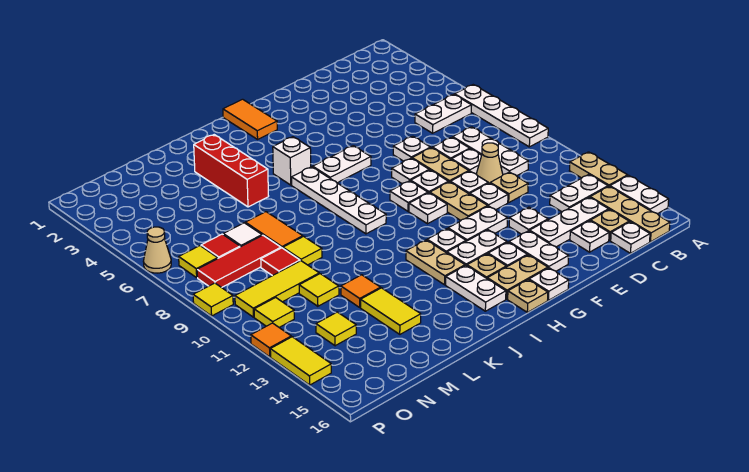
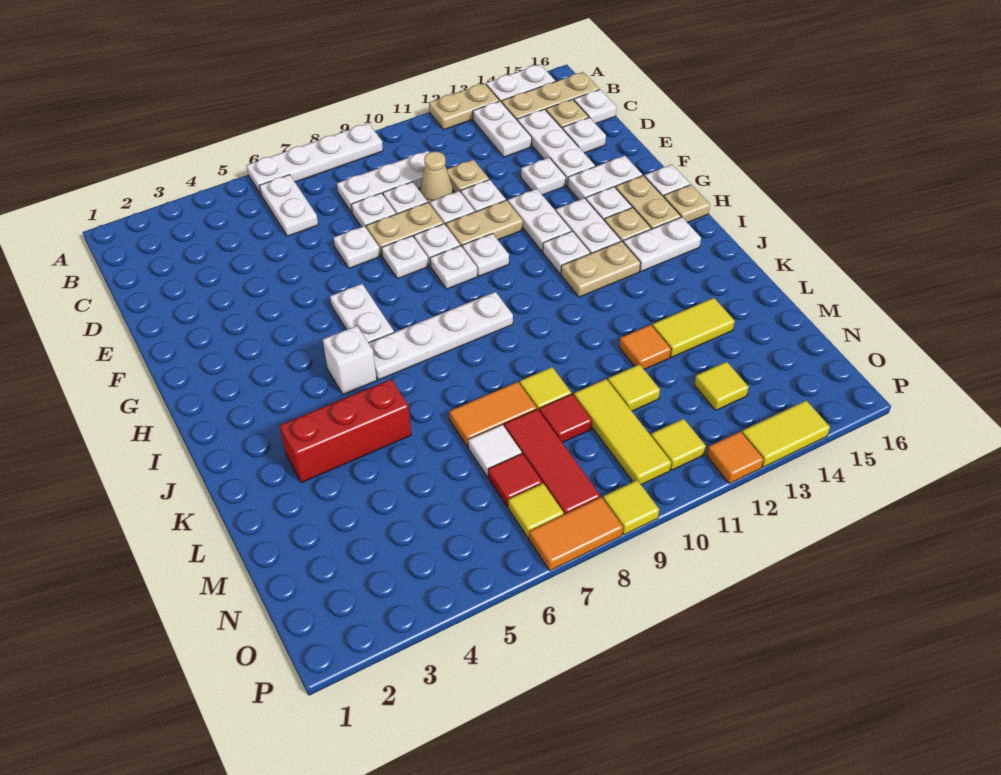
orange tile H1:H2 level 1 -> orange tile P7:P8 level 1
tan cone P6 level 1 -> none

